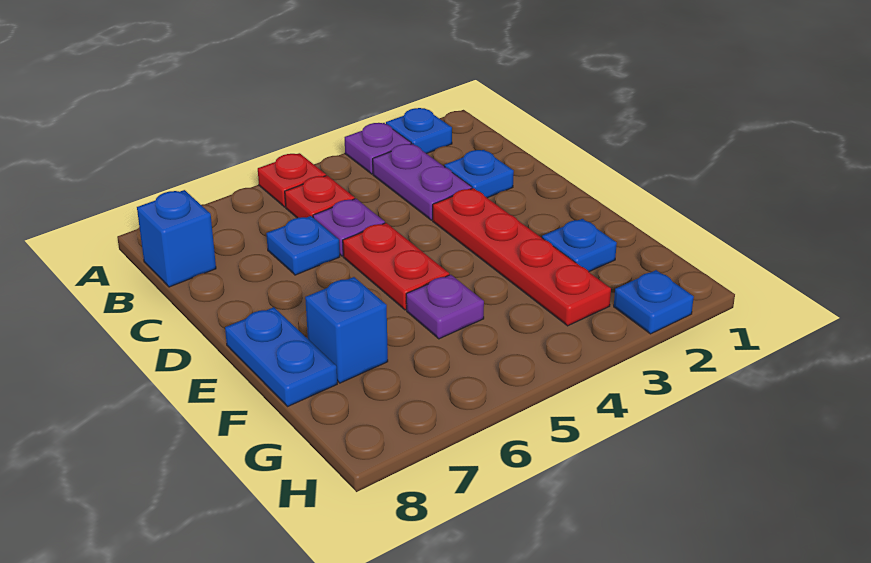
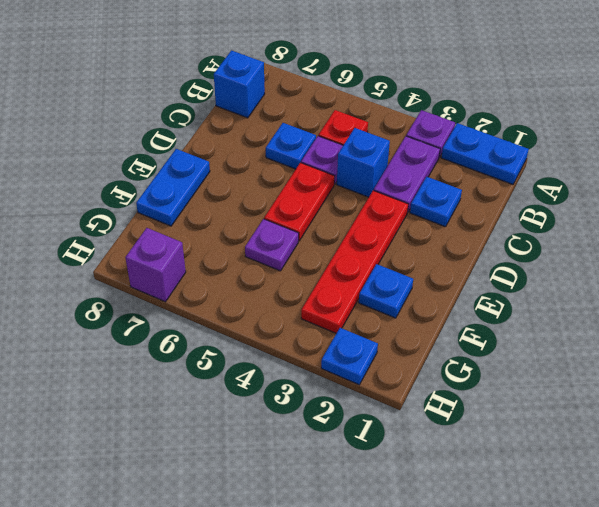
blue plate A2 level 1 -> blue plate A1:A2 level 1
red plate A5 level 1 -> none
blue brick F7 level 1 -> blue brick C4 level 1
none -> purple brick H7 level 1

